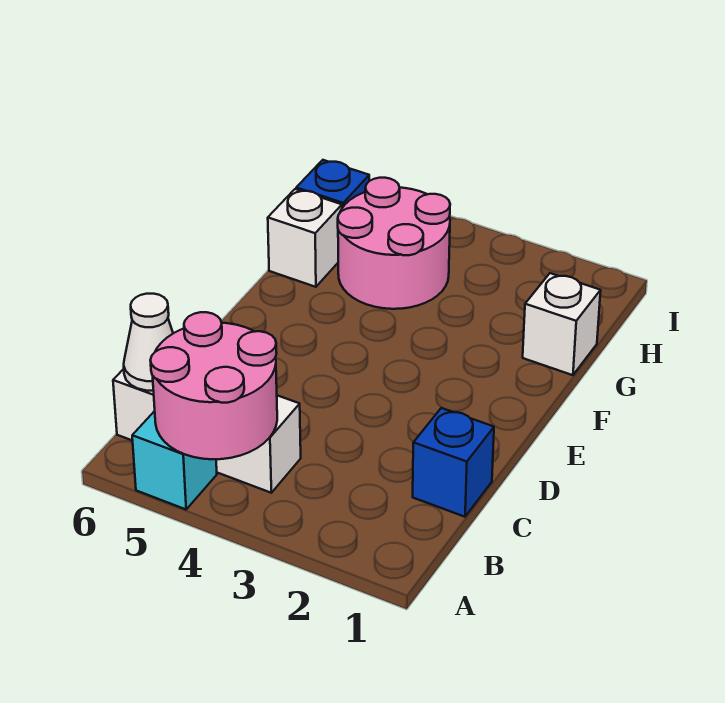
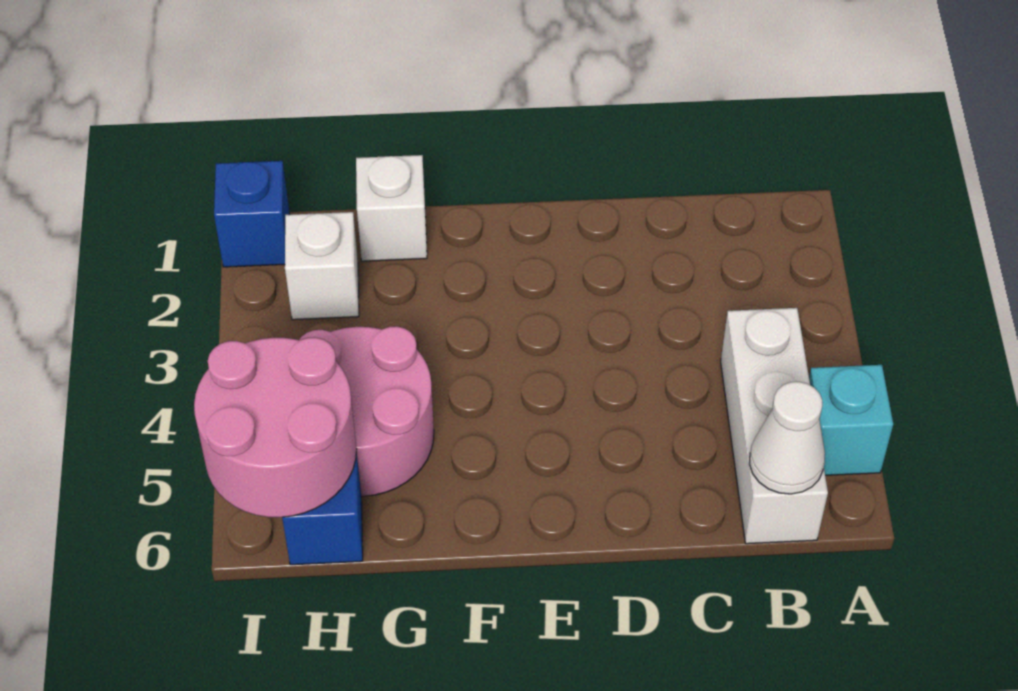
pink round brick A4:B5 level 2 -> pink round brick H5:I6 level 2
blue brick C1 level 1 -> blue brick I1 level 1
white brick G6 level 1 -> white brick H2 level 1

